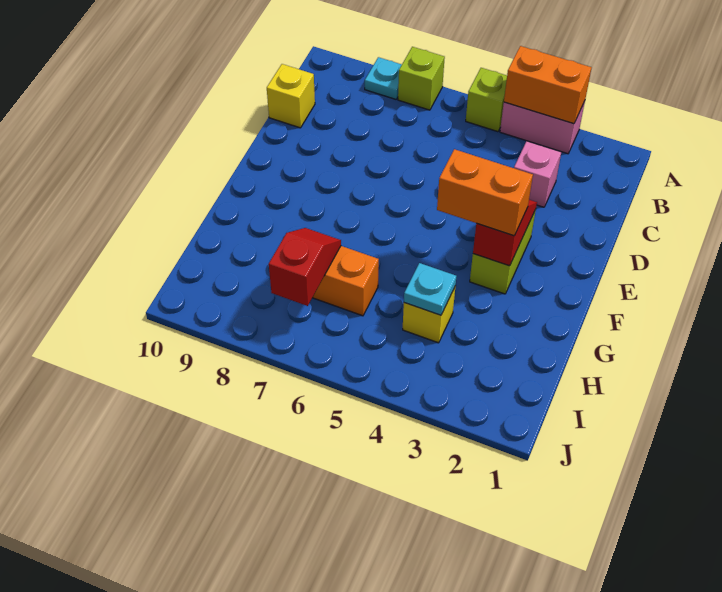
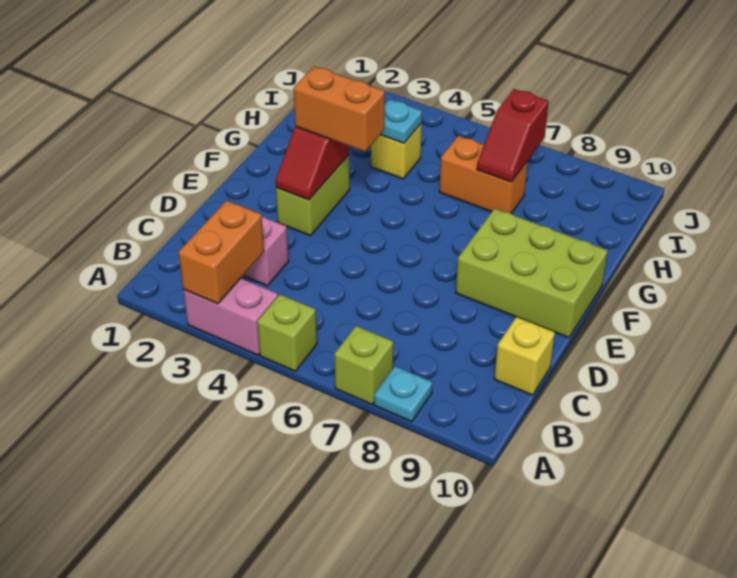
orange brick A3:A4 level 2 -> orange brick A3:B3 level 2
none -> lime brick E8:F10 level 1

